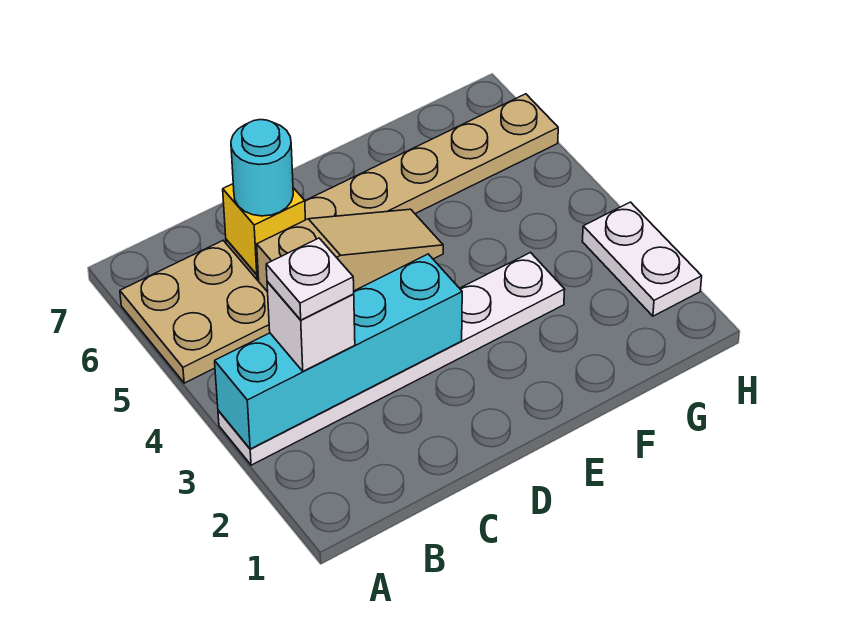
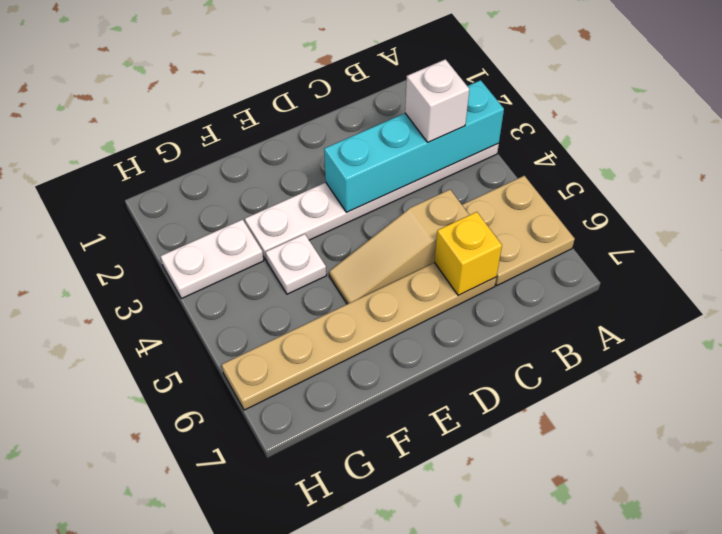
white plate B3 level 4 -> white plate F4 level 1
cyan round brick C6 level 3 -> none
white plate H2:H3 level 1 -> white plate G3:H3 level 1

